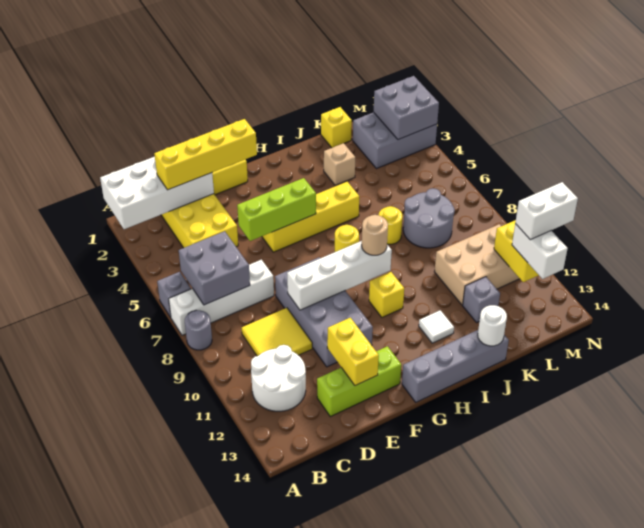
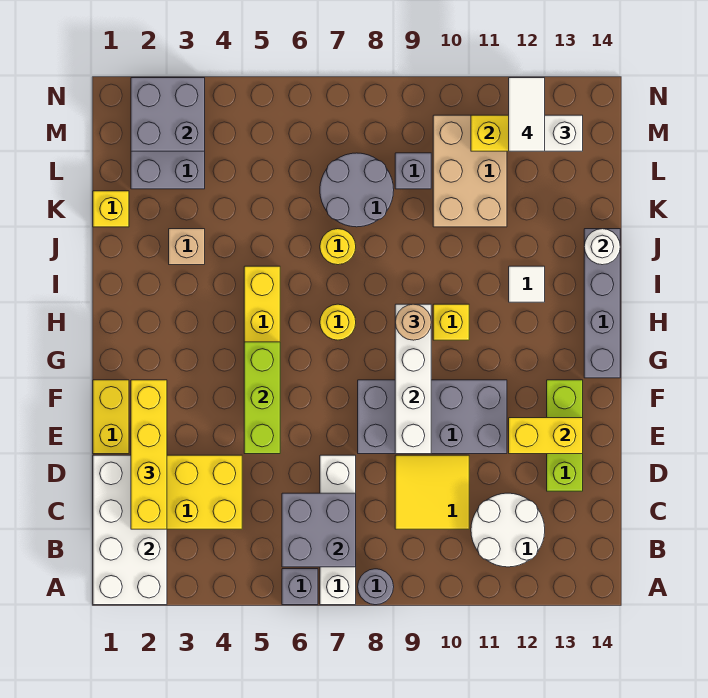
grey brick K12 level 1 -> grey brick L9 level 1
white brick M12:N12 level 4 -> white tile M12:N12 level 4

